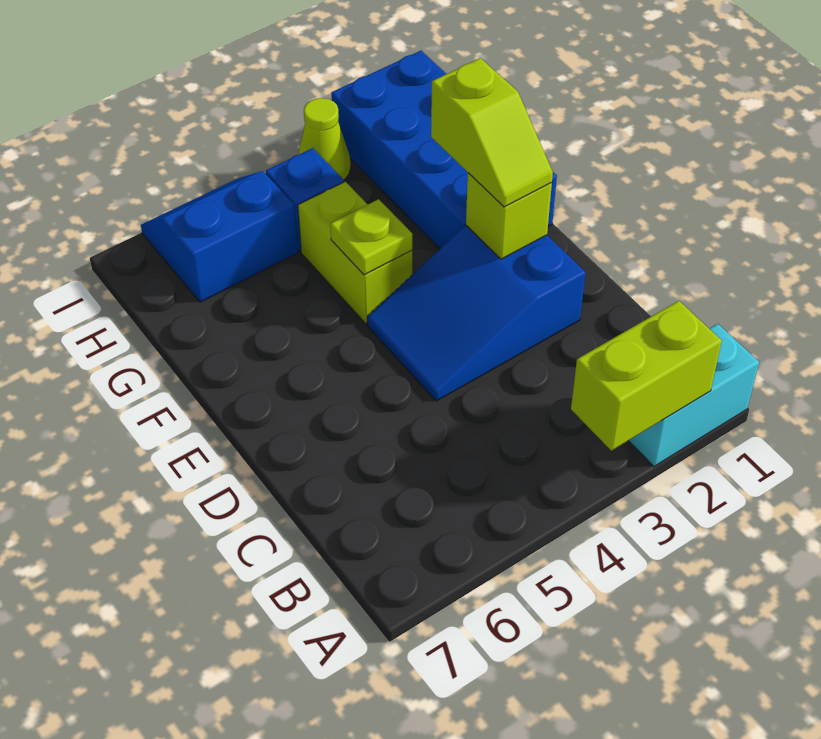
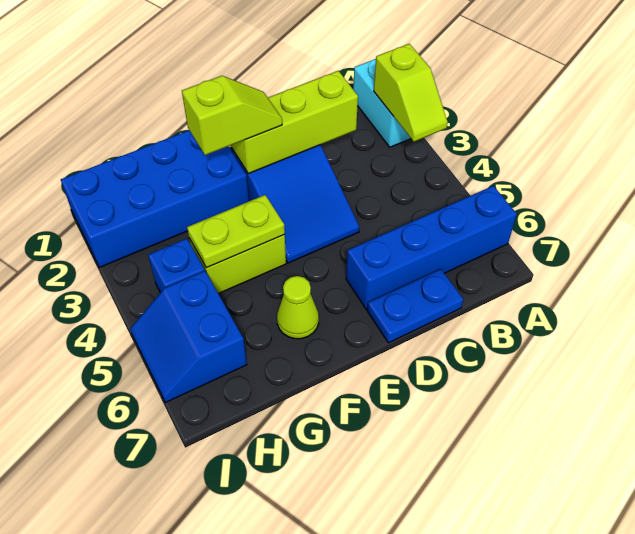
lime brick A2:A3 level 2 -> lime slope A2:A3 level 2 top 2
none -> blue brick A6:D6 level 1
none -> blue plate C7:D7 level 1
lime brick E2 level 2 -> lime brick C2:E2 level 2
lime plate F4 level 2 -> lime plate F4:G4 level 2
lime cone I3 level 1 -> lime cone F6 level 1

